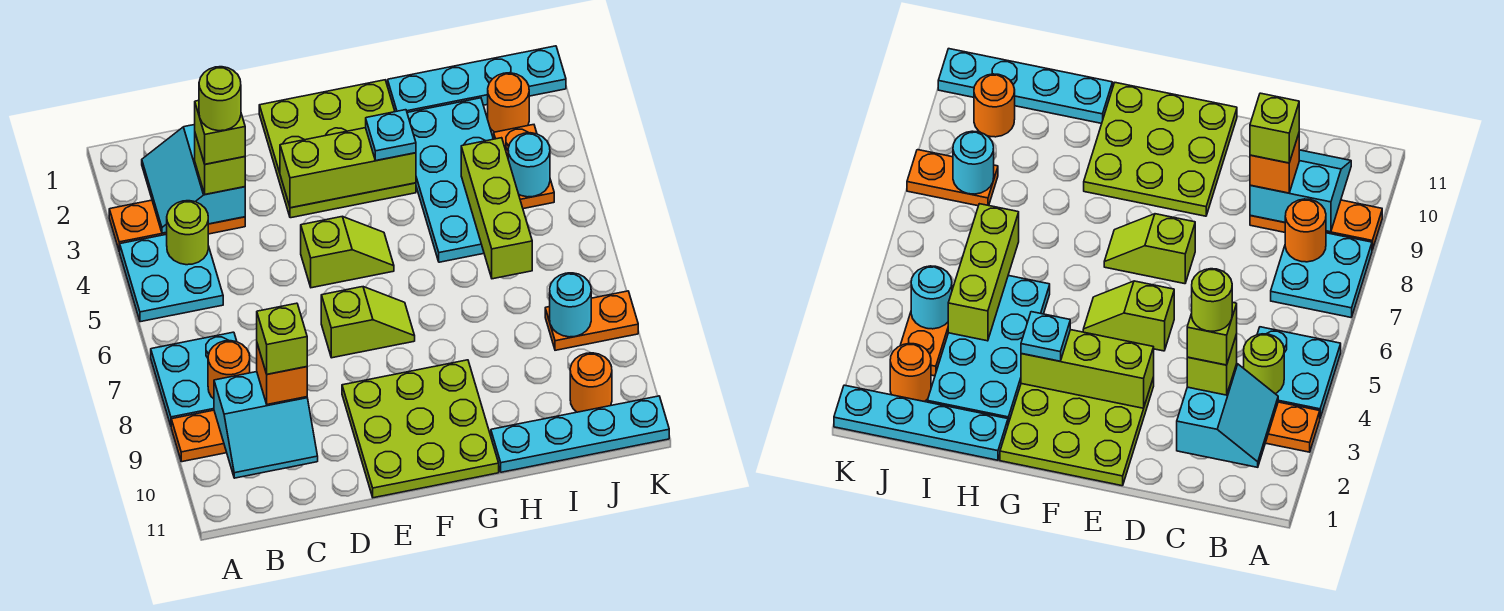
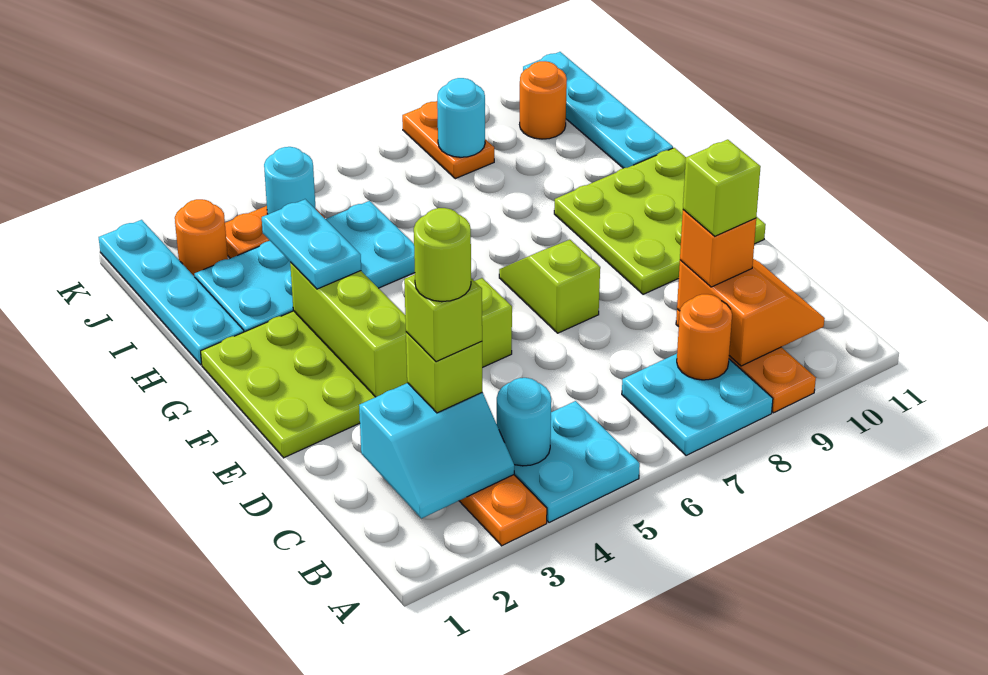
lime round brick B4 level 2 -> cyan round brick B4 level 2
cyan slope B9:C10 level 2 top 9 -> orange slope B9:C10 level 2 top 9
cyan plate G3 level 3 -> cyan plate G3:H3 level 3
lime brick I4:I6 level 2 -> none

